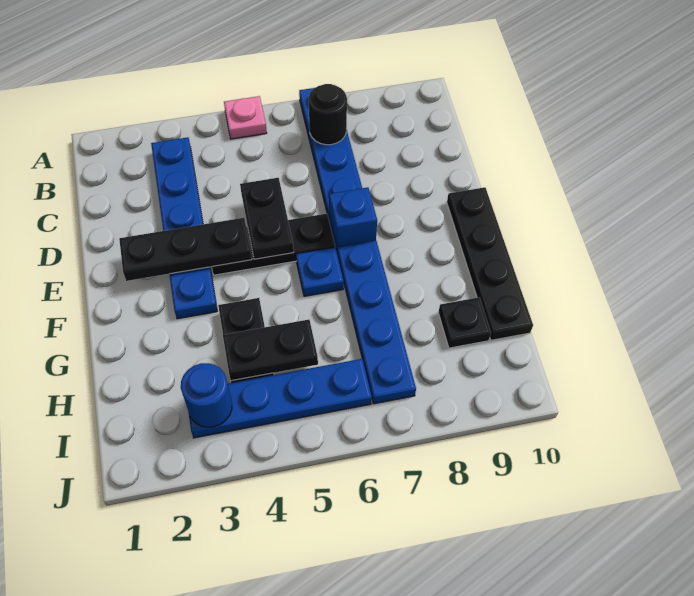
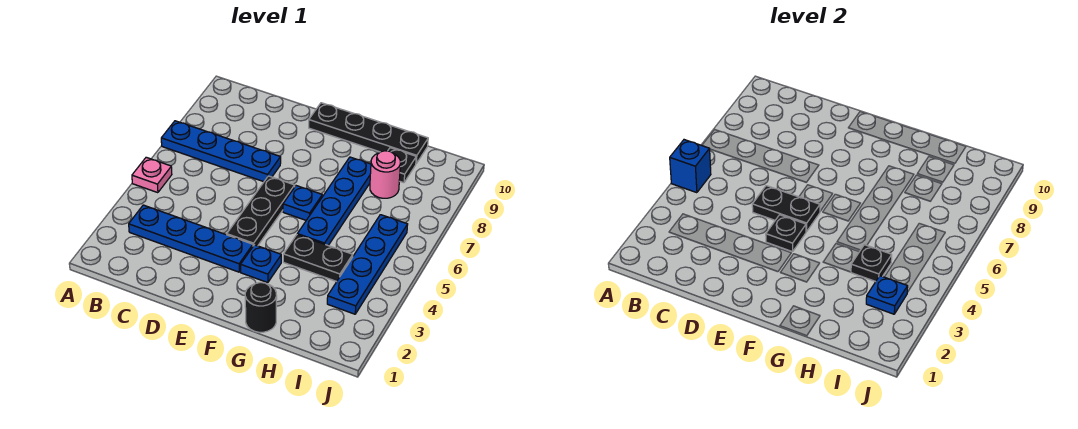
black round brick B7 level 2 -> black round brick G1 level 1
black plate E2:E4 level 2 -> black plate E4 level 2
blue brick E7 level 1 -> blue brick A5 level 2
blue plate F7:I7 level 1 -> blue plate G5:G8 level 1
black plate H4:H5 level 2 -> black plate H4 level 2
none -> pink round brick H8 level 1
blue round brick I3 level 2 -> blue plate I3 level 2

